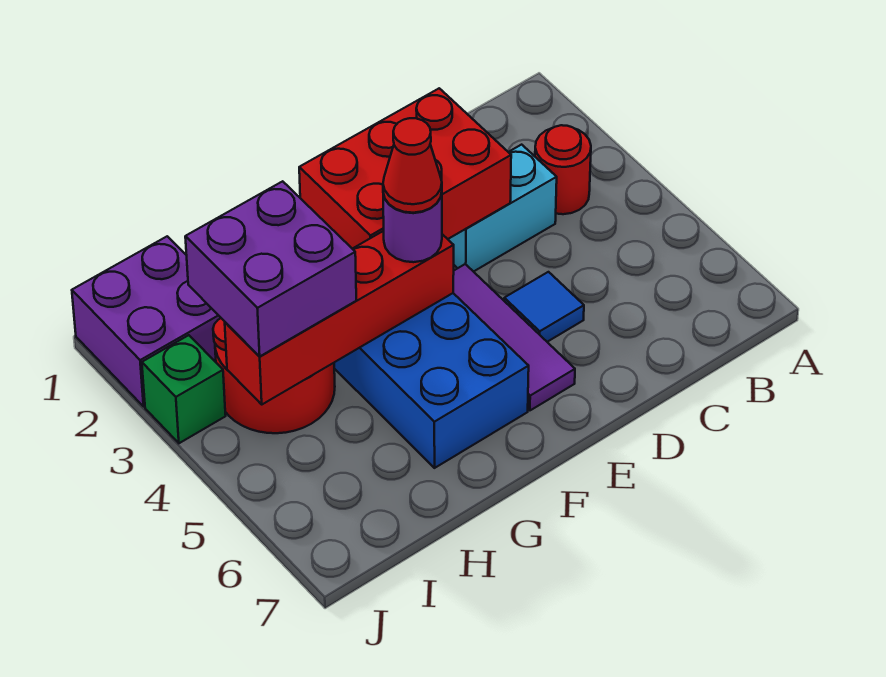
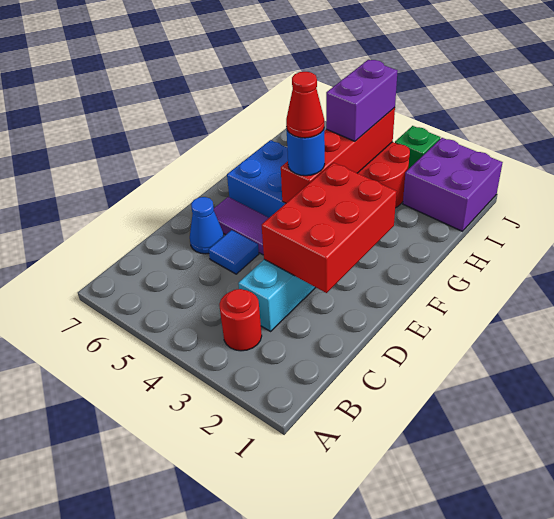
none -> blue cone D6 level 1
purple round brick F4 level 3 -> blue round brick F4 level 3
purple brick H3:I4 level 3 -> purple brick H4:I4 level 3

